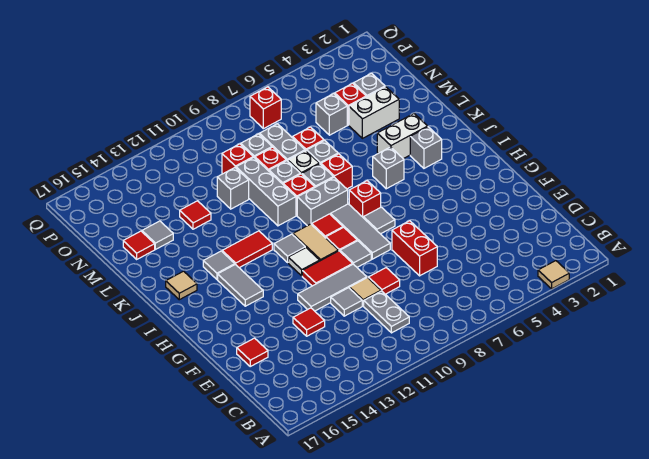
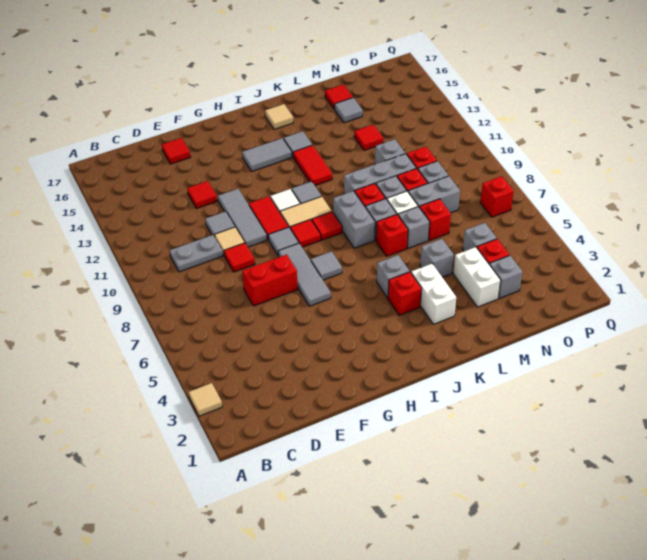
grey tile G8:I8 level 1 -> grey tile G6:G8 level 1
red brick I7 level 1 -> red brick J4 level 1
grey brick J3 level 1 -> grey brick L5 level 1

